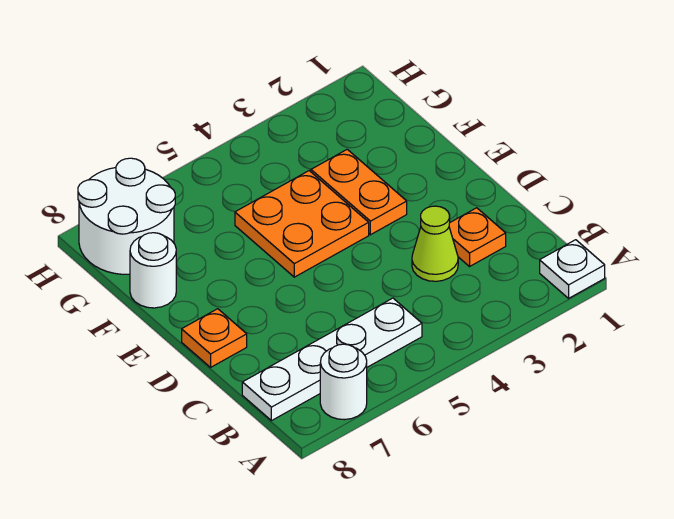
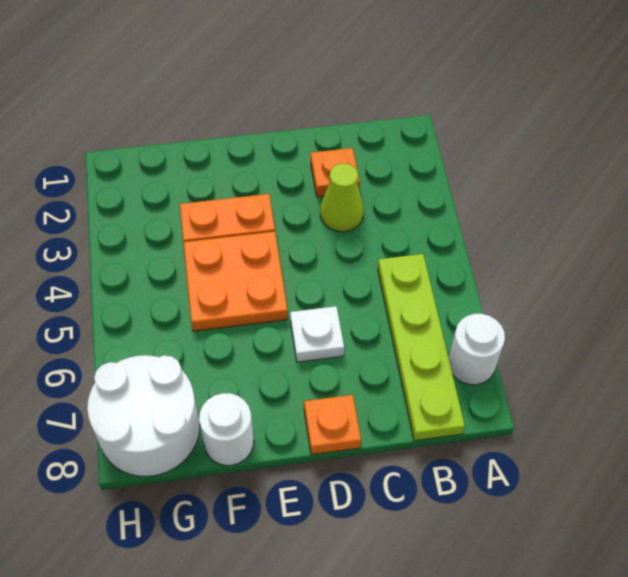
white plate A1 level 1 -> white plate D6 level 1
white plate B5:B8 level 1 -> lime plate B5:B8 level 1

